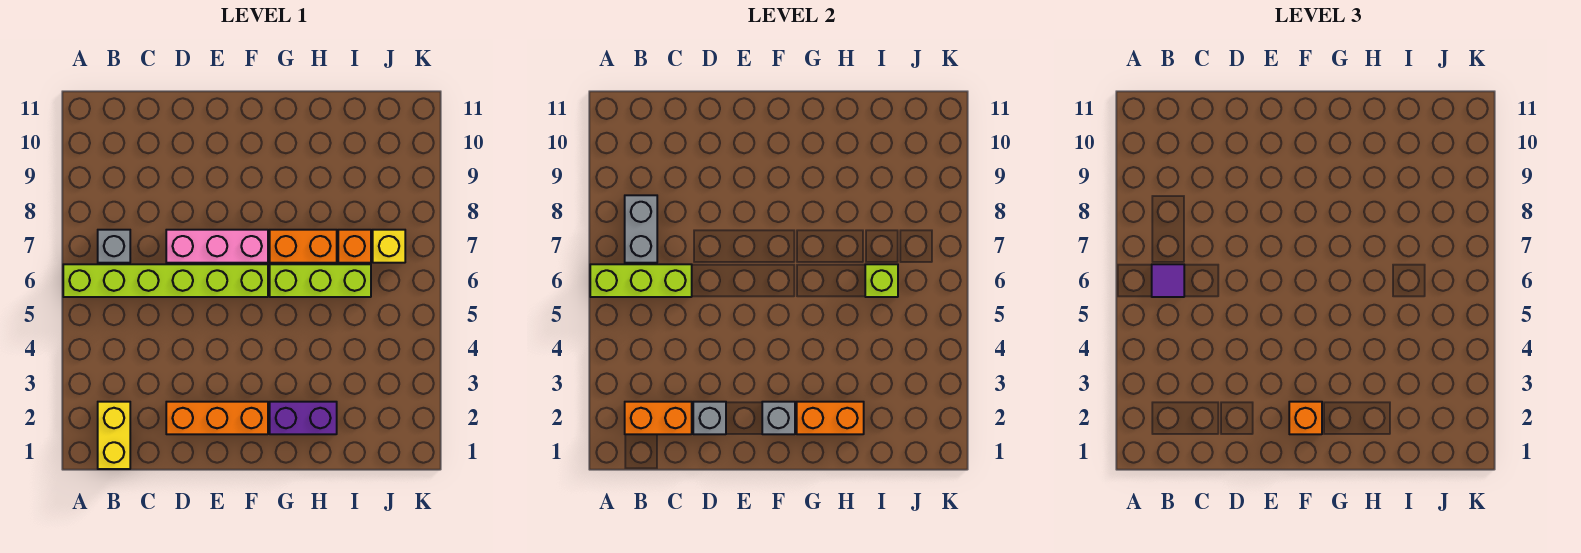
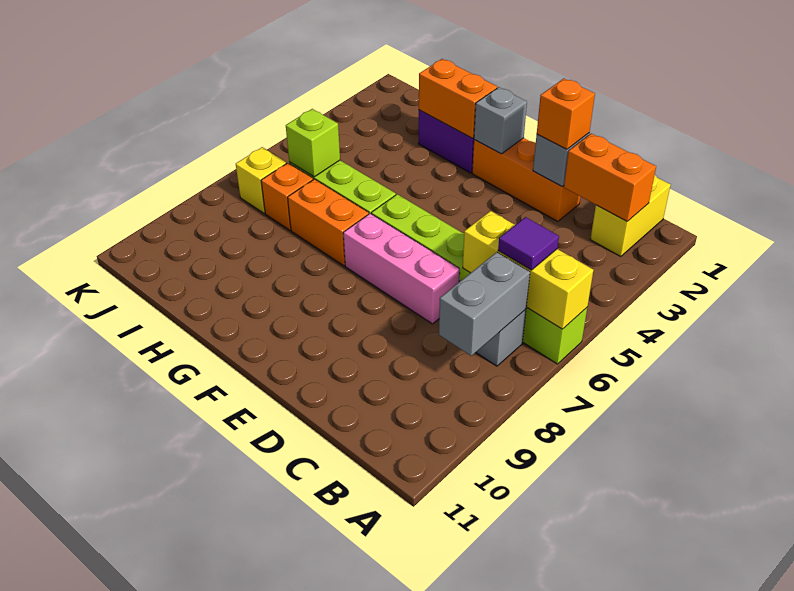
lime brick A6:C6 level 2 -> yellow brick A6:C6 level 2
orange brick F2 level 3 -> orange brick D2 level 3

